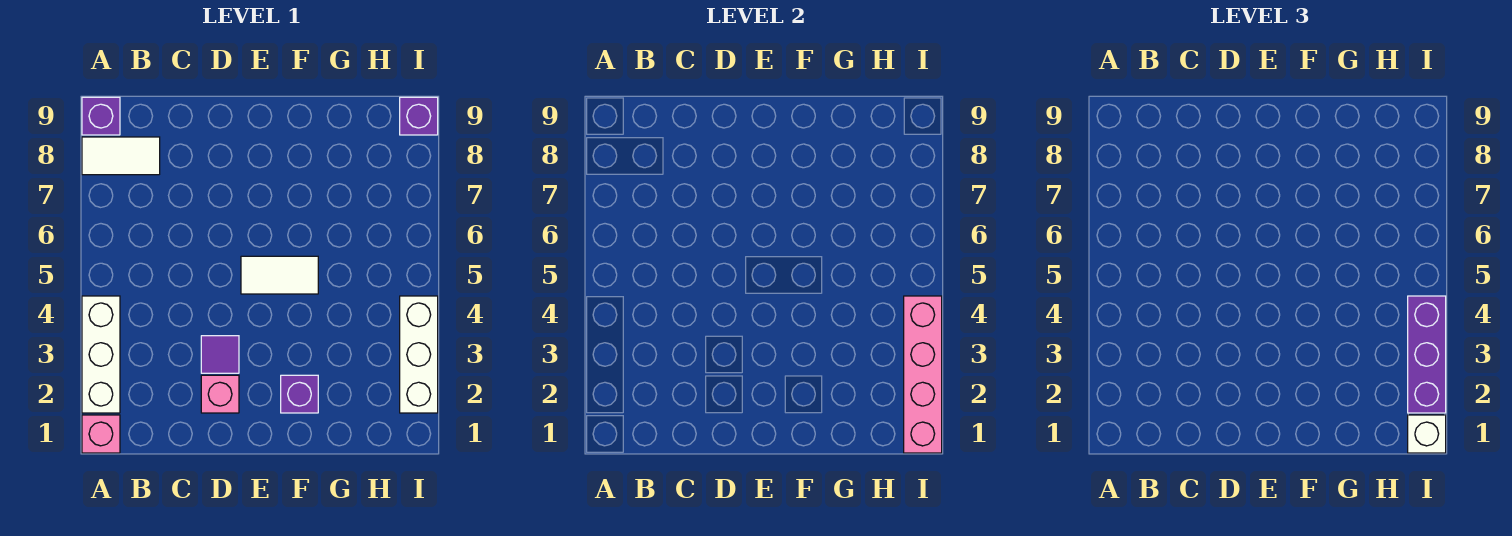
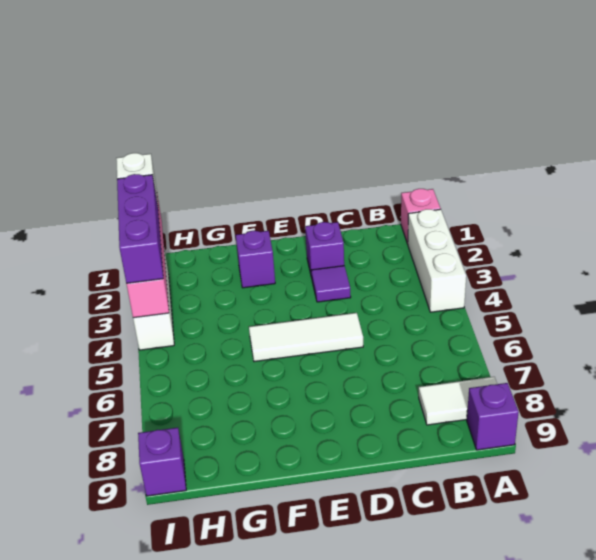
pink brick D2 level 1 -> purple brick D2 level 1
white tile E5:F5 level 1 -> white tile D5:F5 level 1

